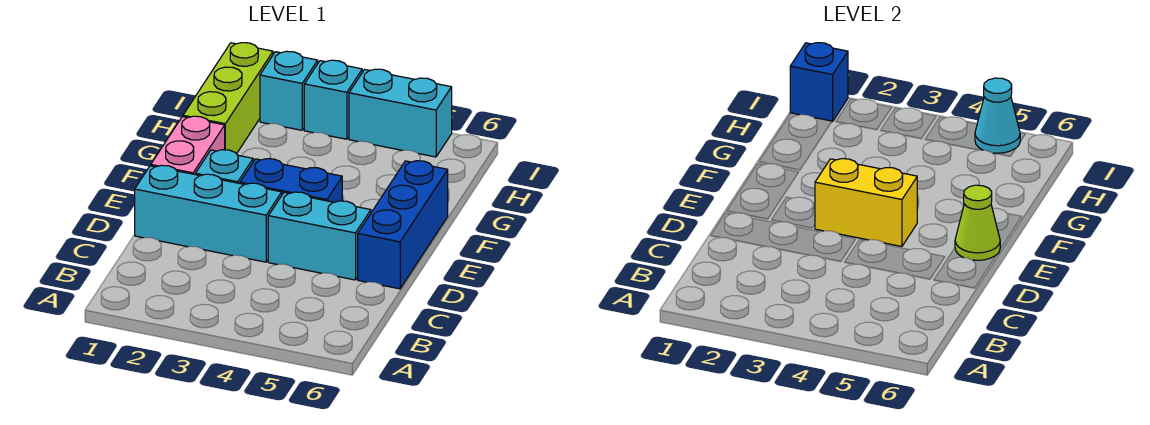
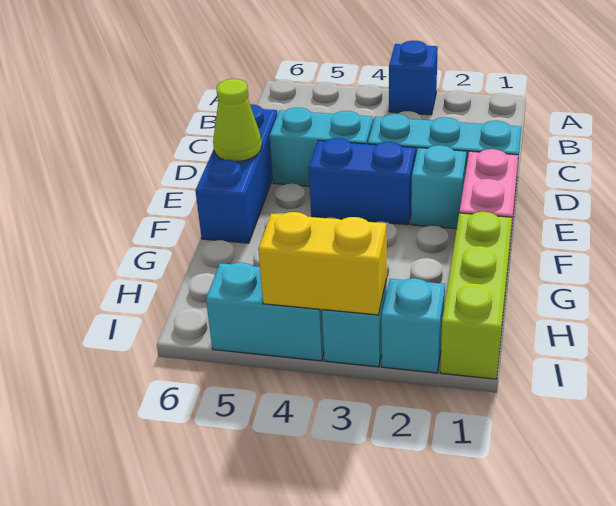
yellow brick E3:E4 level 2 -> yellow brick I3:I4 level 2
blue brick I1 level 2 -> blue brick A3 level 1
cyan cone I5 level 2 -> none

